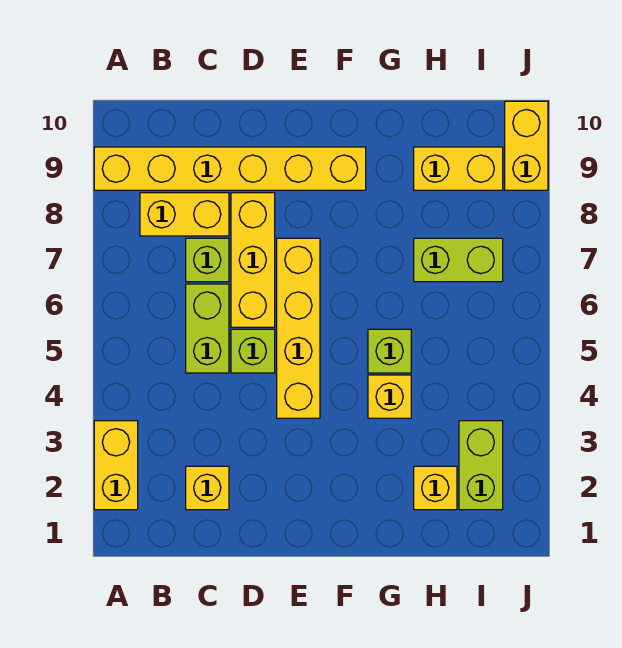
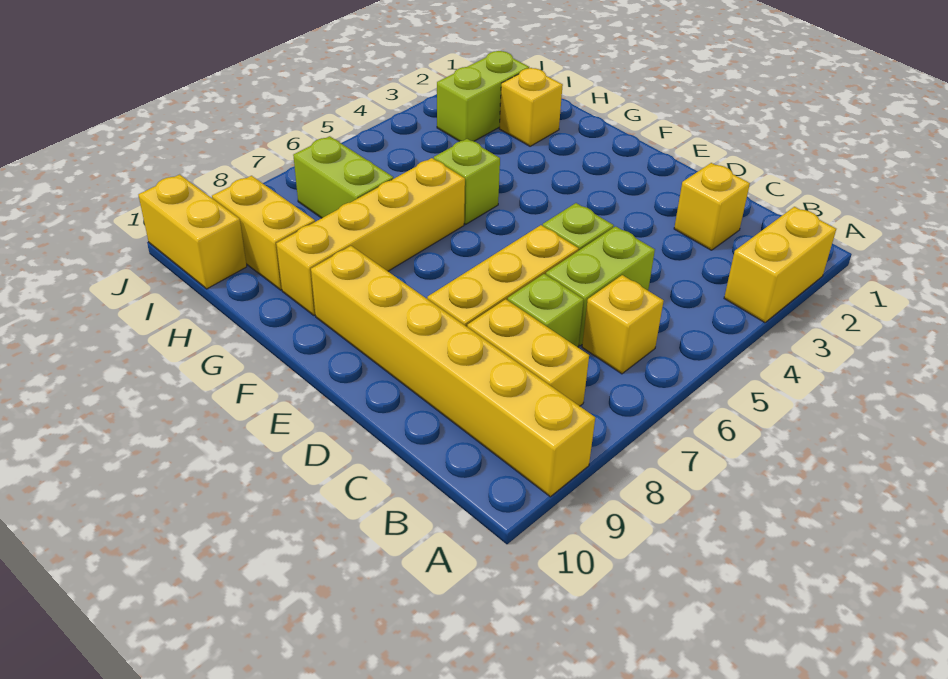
yellow brick E4:E7 level 1 -> yellow brick G6:G9 level 1
yellow brick G4 level 1 -> yellow brick B6 level 1
yellow brick J9:J10 level 1 -> yellow brick I10:J10 level 1

